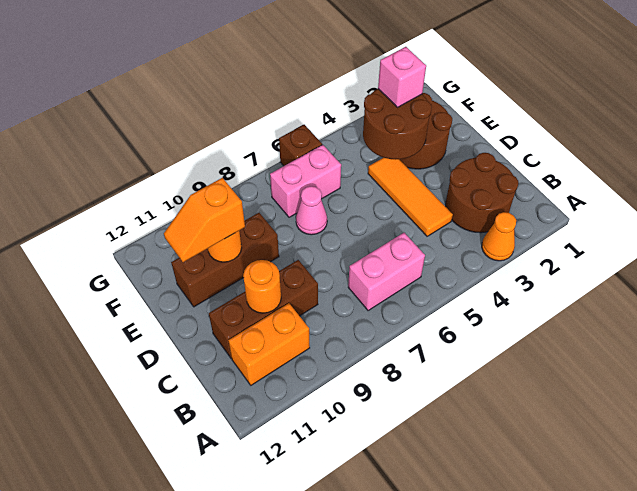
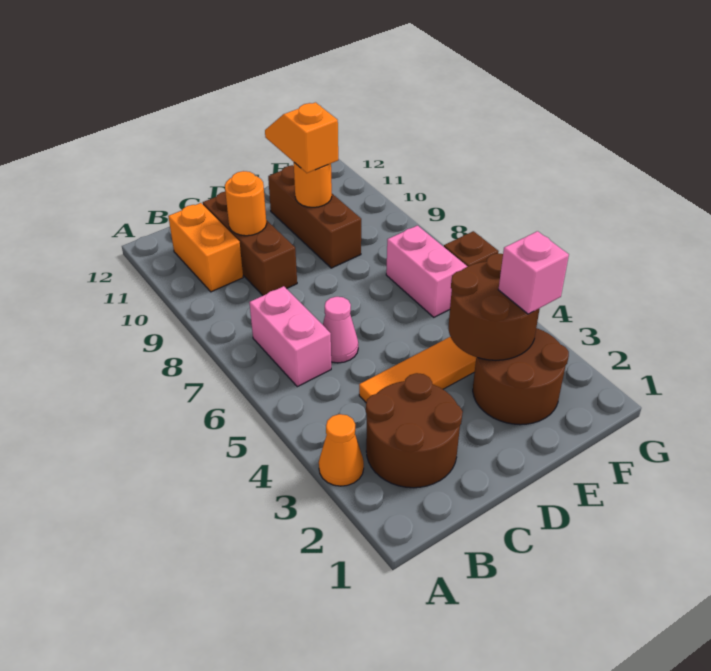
pink cone E7 level 1 -> pink cone C6 level 1

